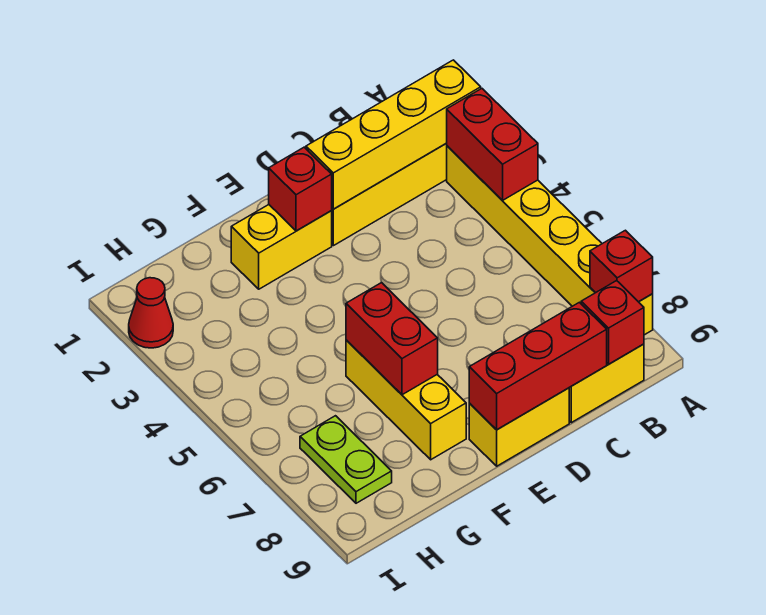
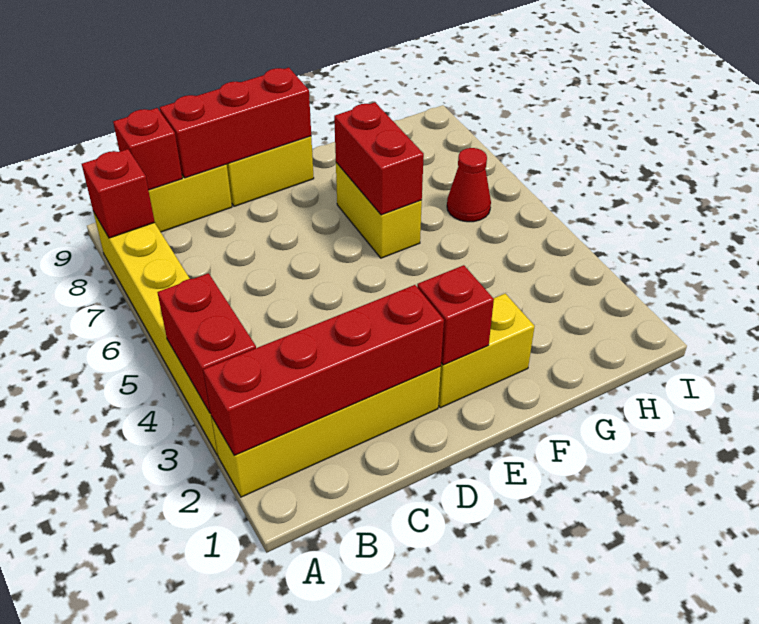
yellow brick A2:D2 level 2 -> red brick A2:D2 level 2
yellow brick F6:F8 level 1 -> yellow brick F6:F7 level 1
lime plate H7:H8 level 1 -> none
red cone I2 level 1 -> red cone H6 level 1

